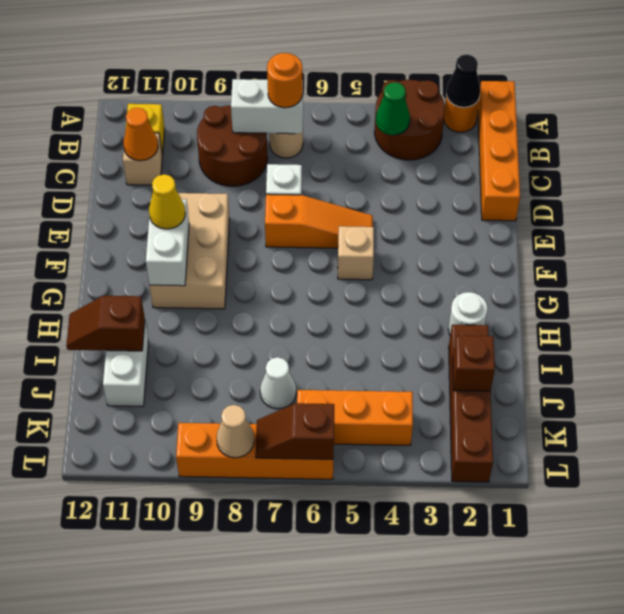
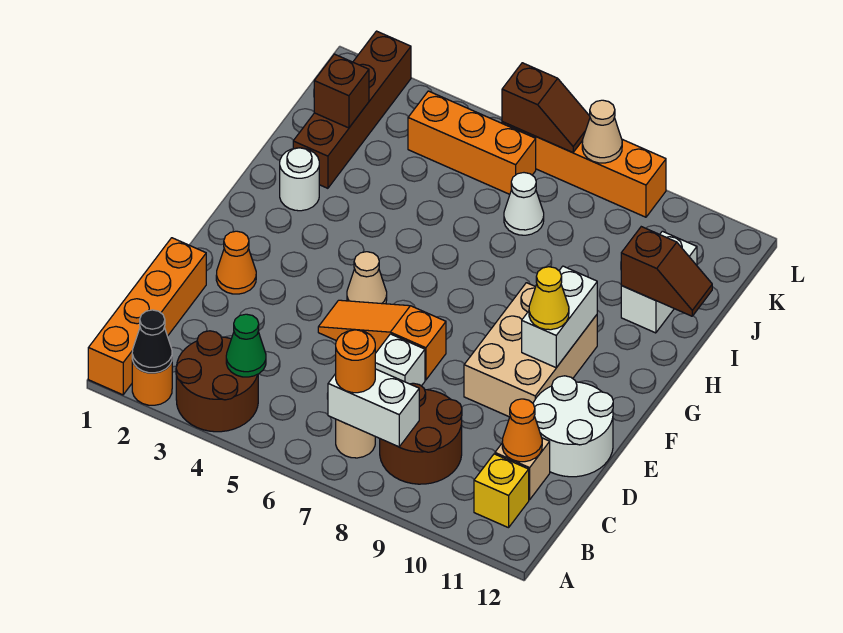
none -> white round brick D11:E12 level 1
none -> orange cone E2 level 1
tan brick F5 level 1 -> tan cone F5 level 1

